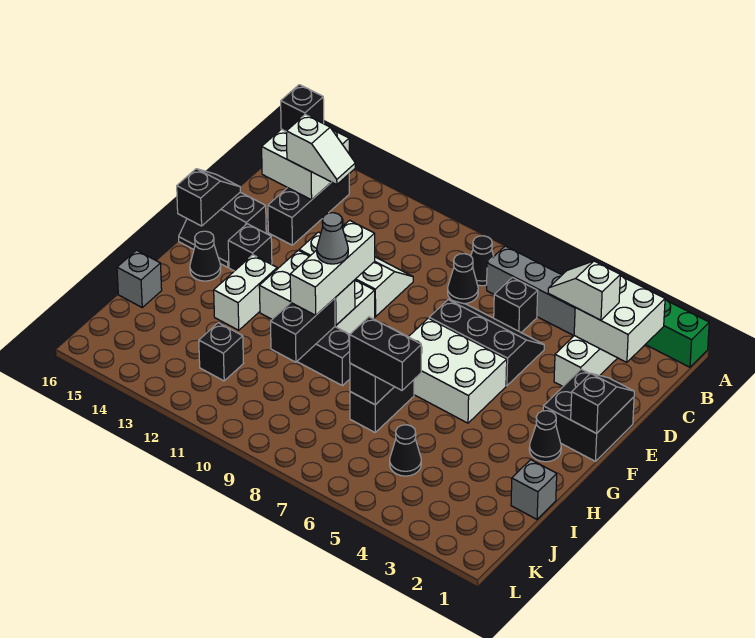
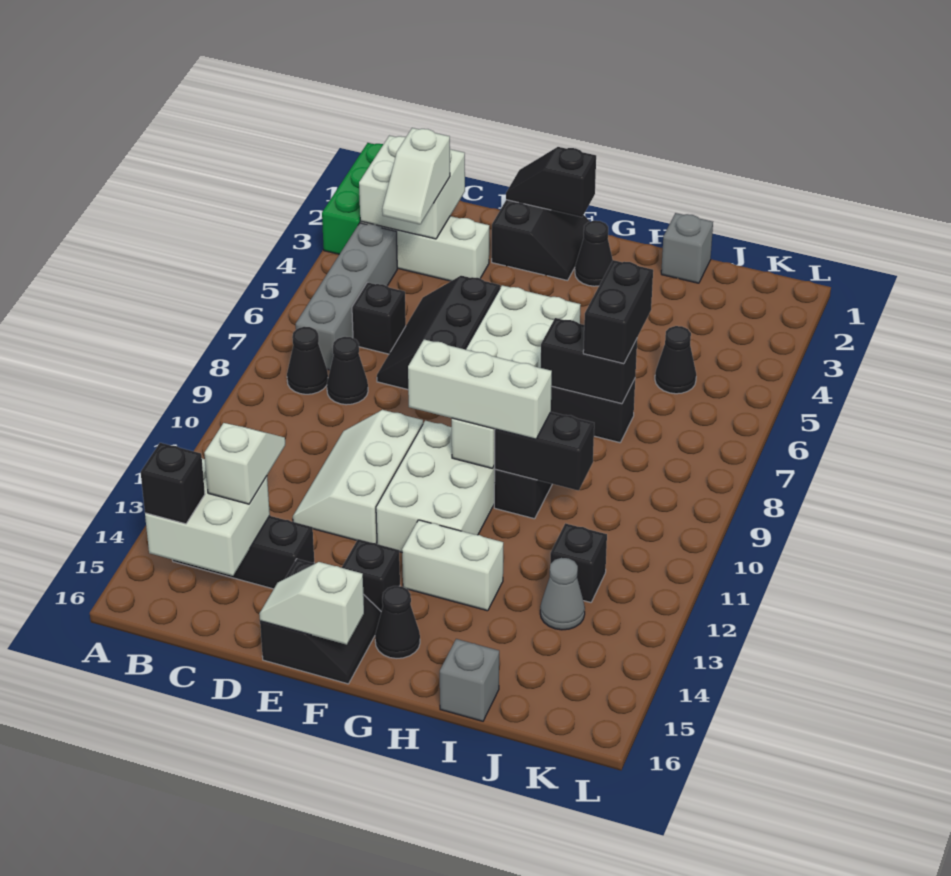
black brick E1:F2 level 1 -> black slope E1:F2 level 1 top E
black slope E16:F16 level 2 top F -> white slope E16:F16 level 2 top F
grey cone G10 level 4 -> grey cone J13 level 1

